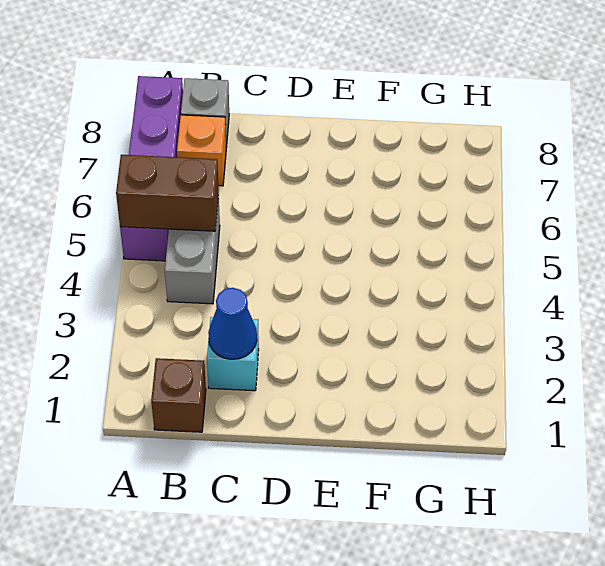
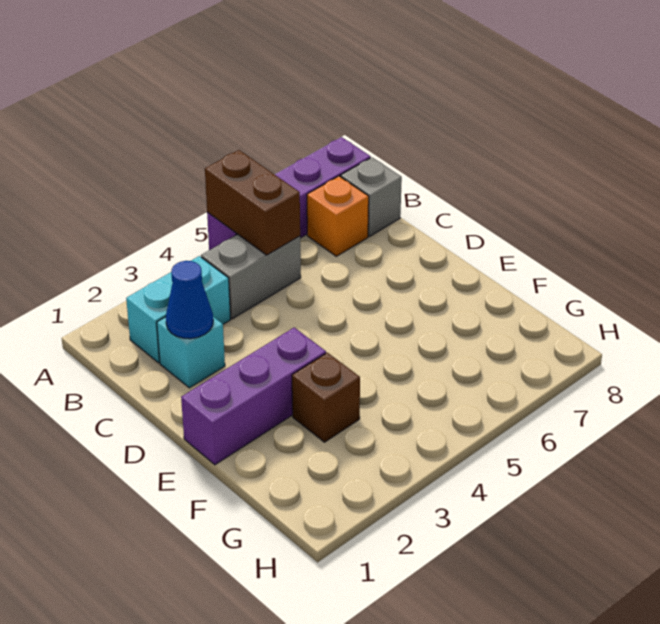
brown brick B1 level 1 -> brown brick F3 level 1
none -> cyan brick B2:B3 level 1
none -> purple brick E1:E3 level 1

